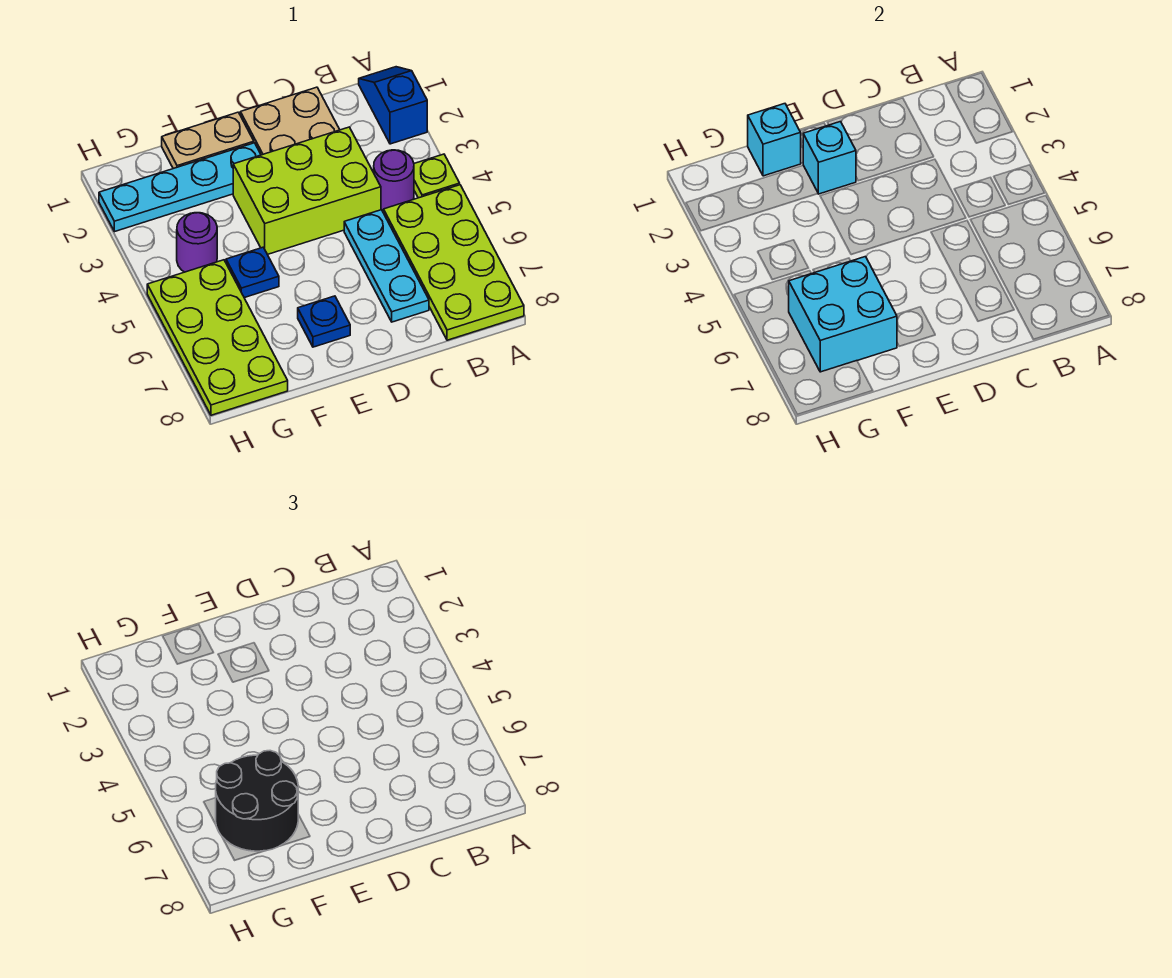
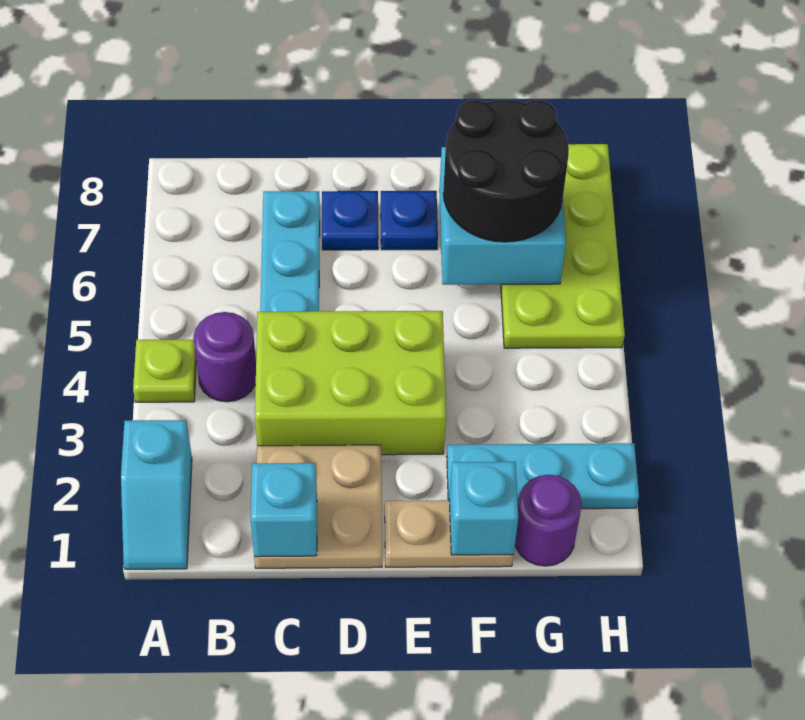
blue slope A1:A2 level 1 top 2 -> cyan slope A1:A2 level 1 top 2
lime plate A5:B8 level 1 -> none
cyan plate E2:H2 level 1 -> cyan plate F2:H2 level 1
cyan brick E2 level 2 -> cyan brick C1 level 2
blue plate F5 level 1 -> blue plate D7 level 1
purple round brick G4 level 1 -> purple round brick G1 level 1

